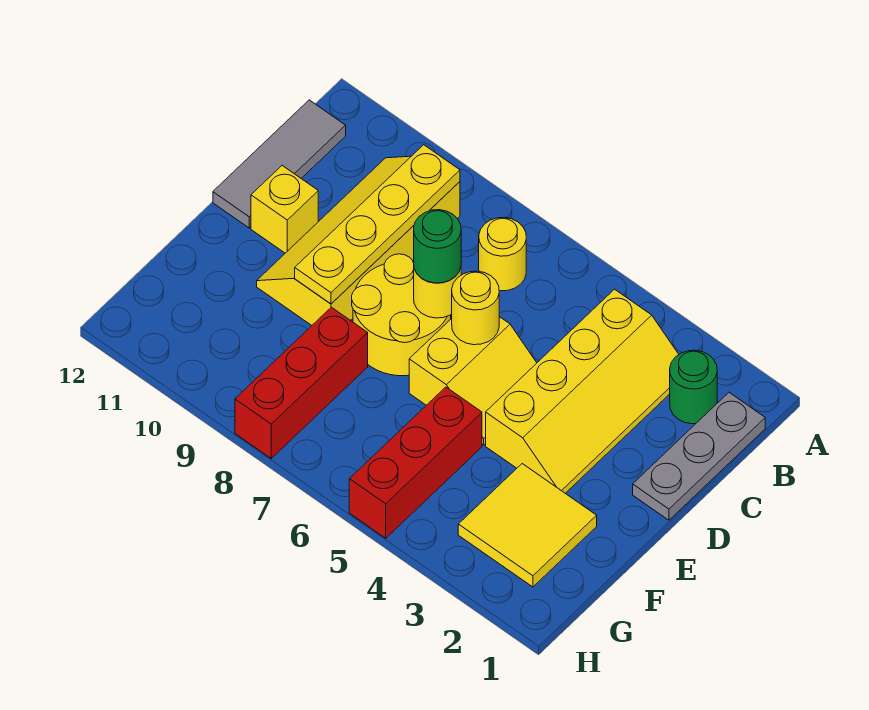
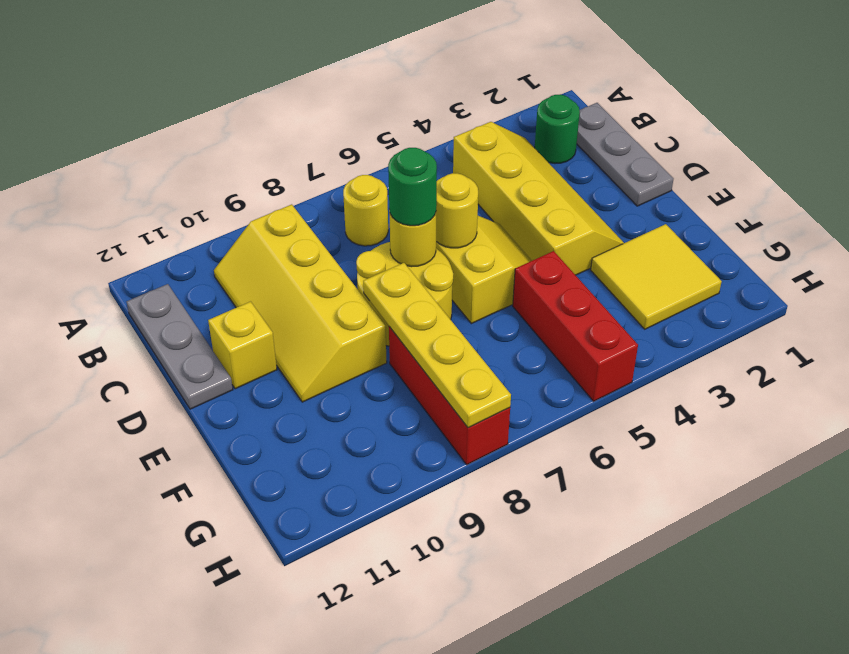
yellow plate B9:E9 level 2 -> yellow plate E8:H8 level 2
grey tile B12:D12 level 1 -> grey plate B12:D12 level 1

